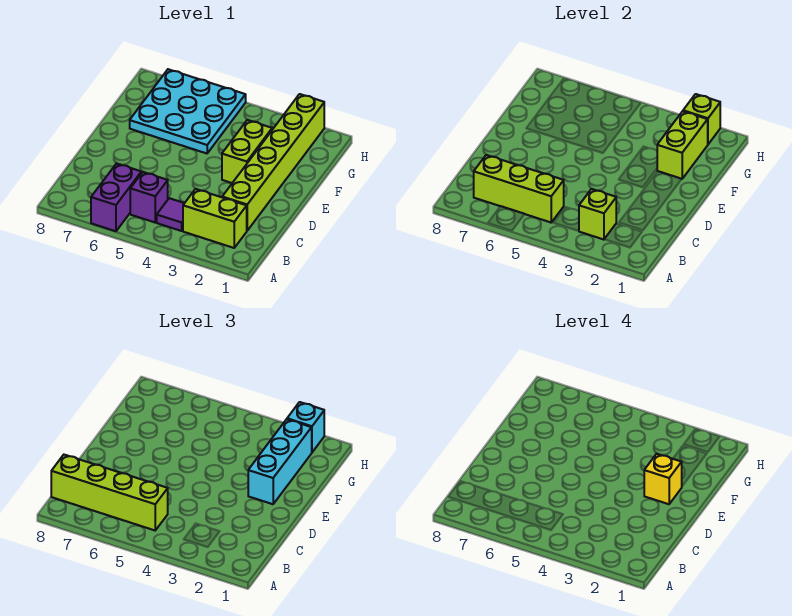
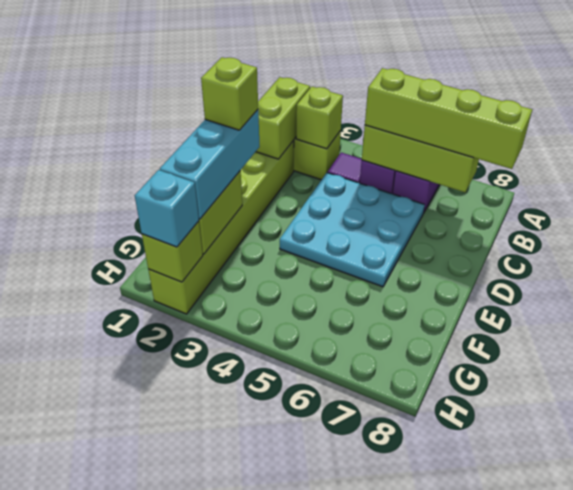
yellow brick E2 level 4 -> lime brick E2 level 4
lime brick E3:F3 level 1 -> lime brick B2:C2 level 2
cyan plate F5:H7 level 1 -> cyan plate C4:E6 level 1

